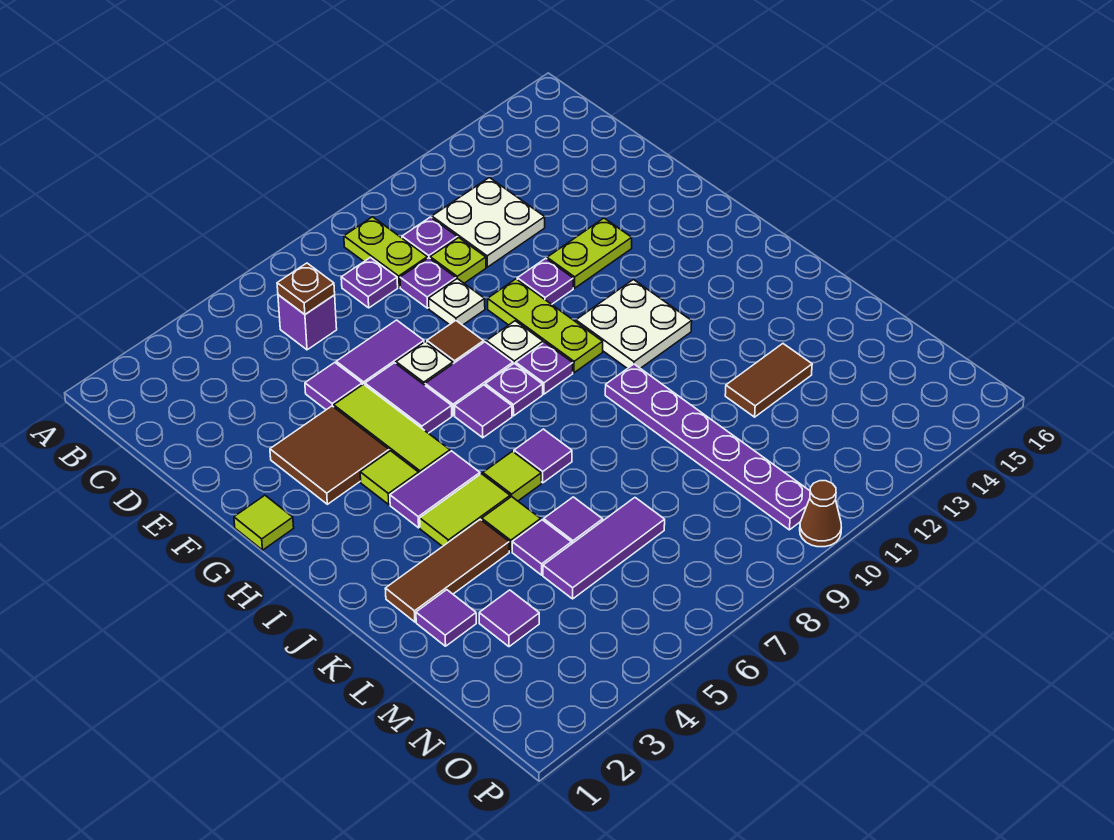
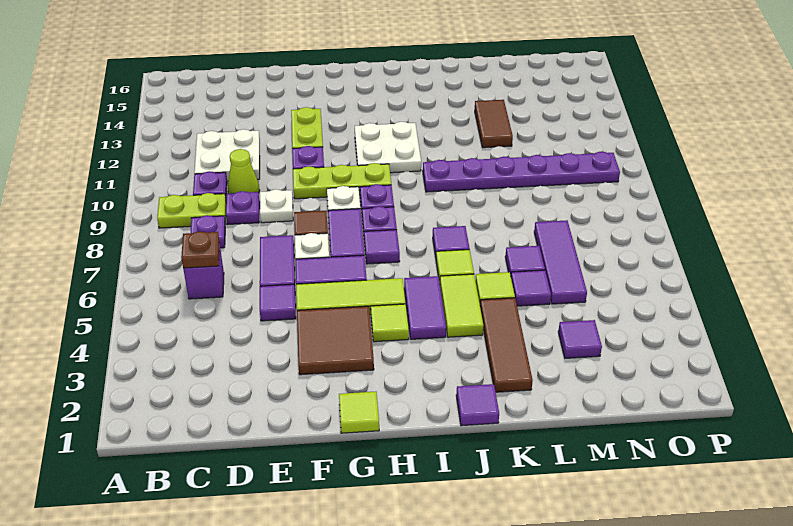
lime plate D10 level 1 -> lime cone D10 level 1
purple tile L2 level 1 -> purple tile J1 level 1
brown cone P10 level 1 -> none

